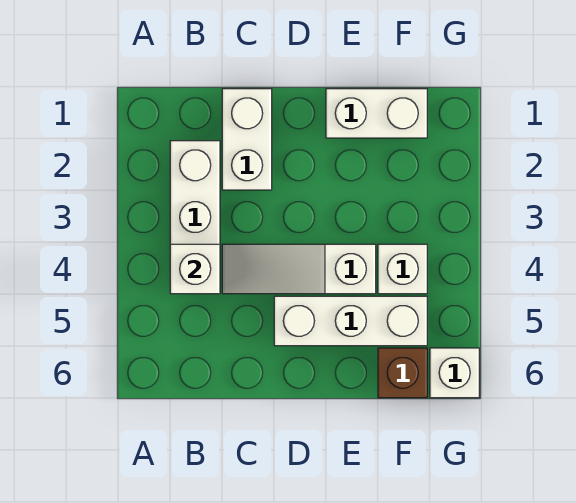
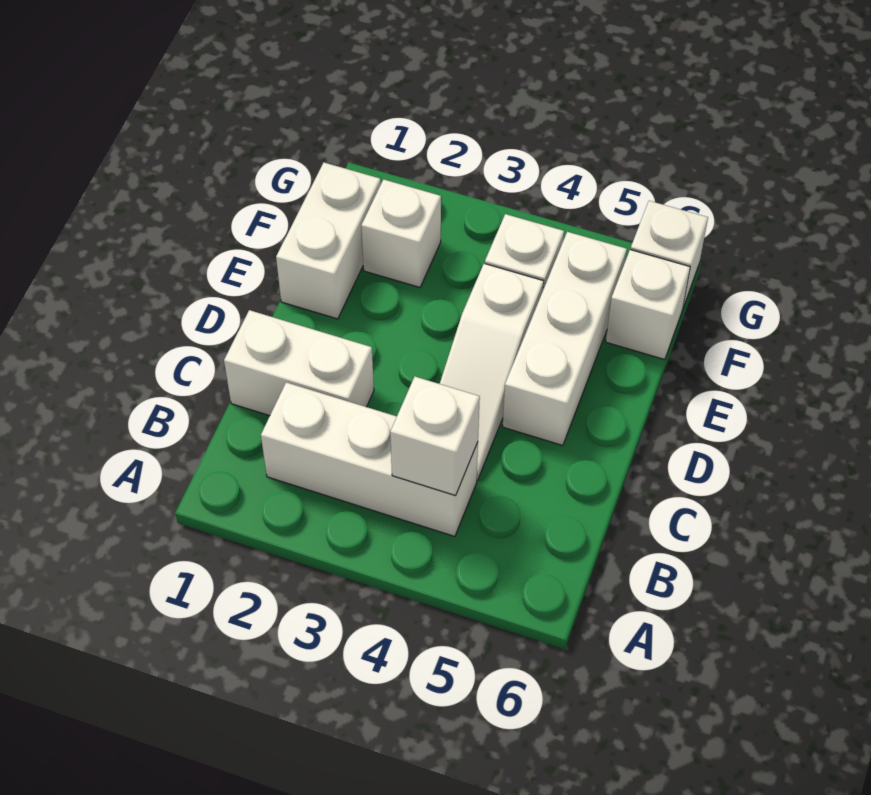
none -> white brick F2 level 1
brown brick F6 level 1 -> white brick F6 level 1

